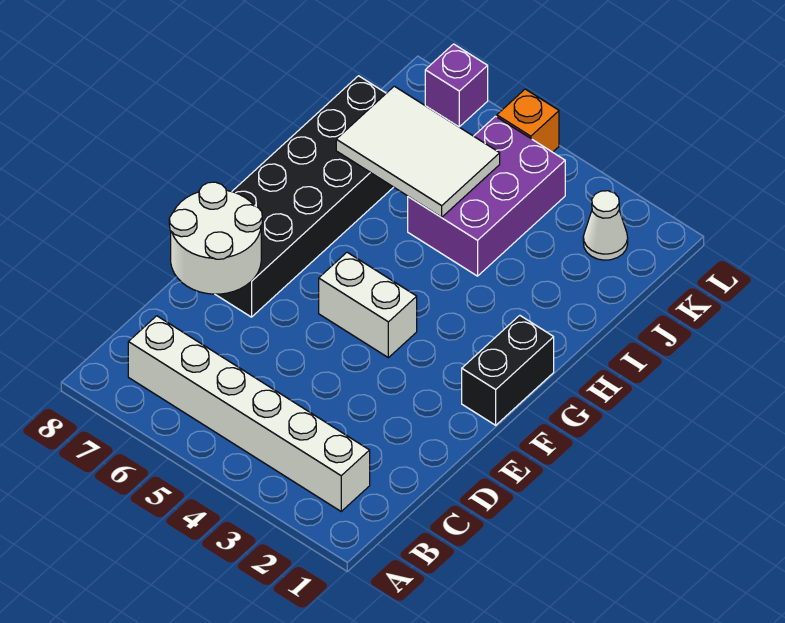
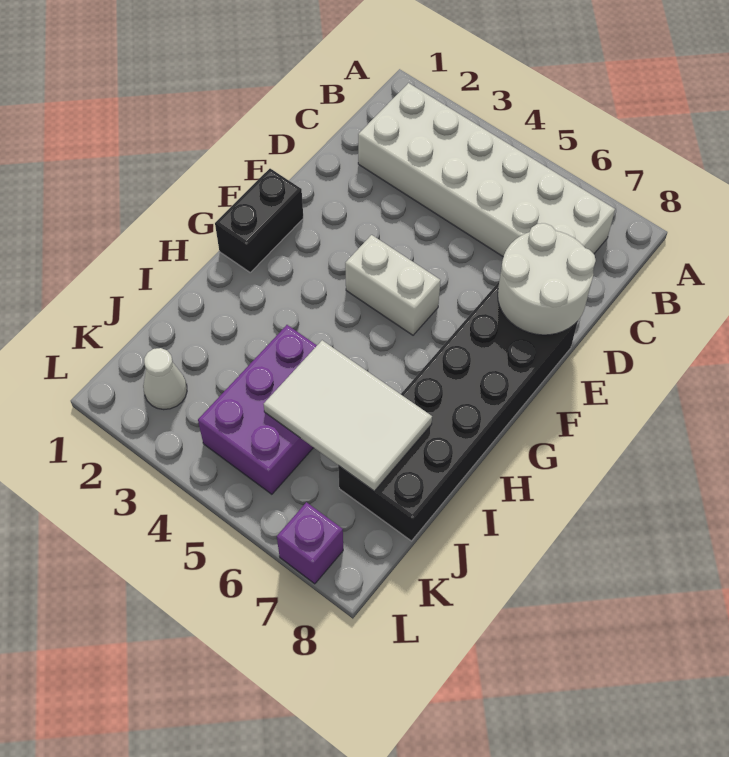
white brick B2:B7 level 1 -> white brick B2:C7 level 1
orange brick L5 level 1 -> none

